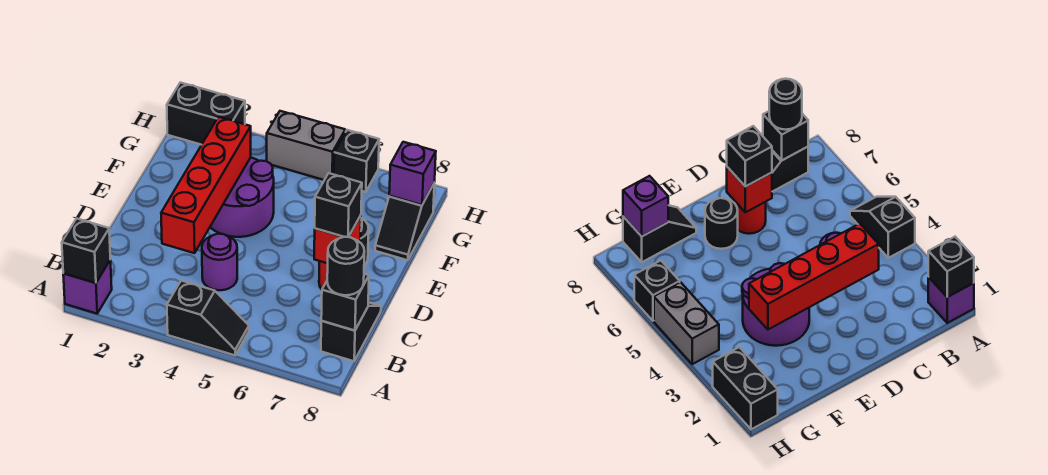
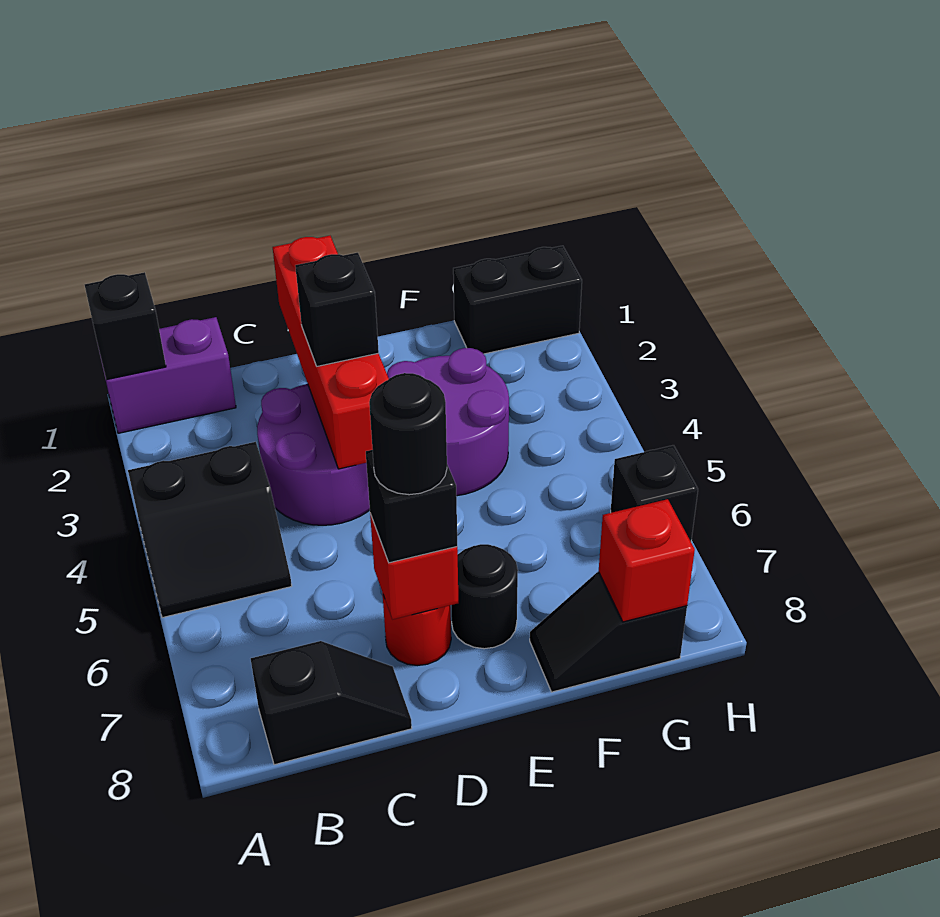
purple brick A1 level 1 -> purple brick A1:B1 level 1
black slope A4:A5 level 1 top 4 -> black slope A4:B5 level 1 top 4
black brick B8 level 2 -> black brick D3 level 3
black round brick B8 level 3 -> black round brick D7 level 4
red brick C3:F3 level 2 -> red brick D1:D4 level 2
purple round brick C4 level 1 -> purple round brick C3:D4 level 1
purple brick G8 level 2 -> red brick G8 level 2
black brick H1:H2 level 1 -> black brick G1:H1 level 1
grey brick H4:H5 level 1 -> none

